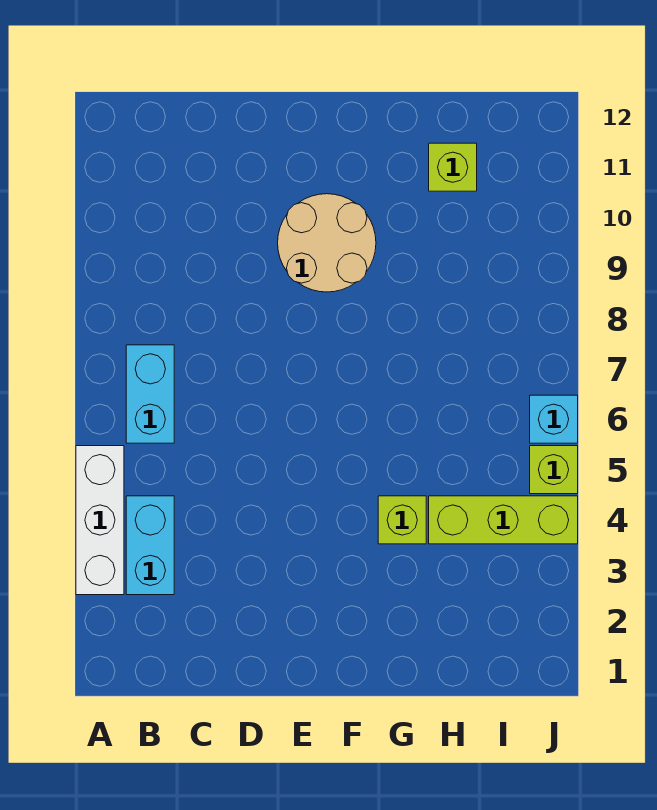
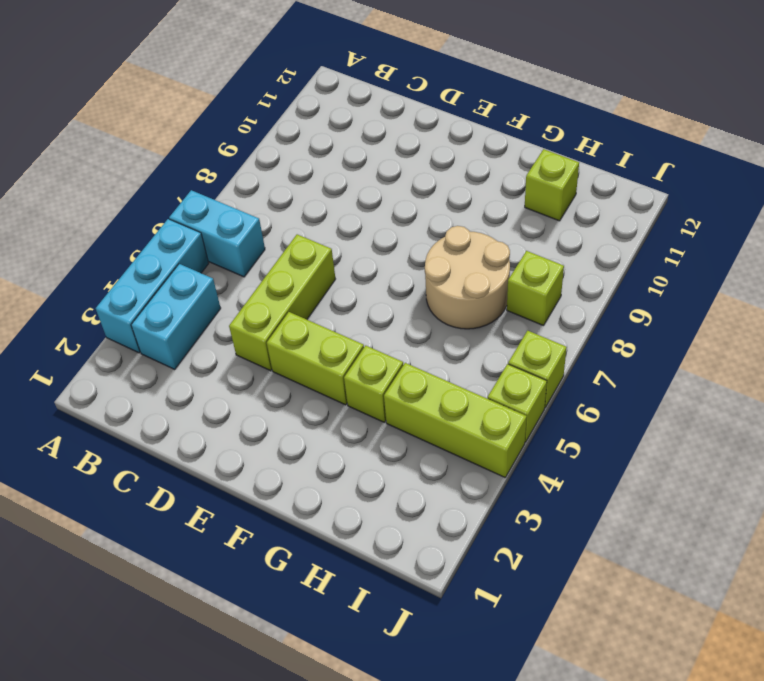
white brick A3:A5 level 1 -> cyan brick A3:A5 level 1
cyan brick B6:B7 level 1 -> cyan brick A6:B6 level 1
none -> lime brick D4:D6 level 1
none -> lime brick E4:F4 level 1
tan round brick E9:F10 level 1 -> tan round brick G7:H8 level 1
none -> lime brick I8 level 1
cyan brick J6 level 1 -> lime brick J6 level 1

